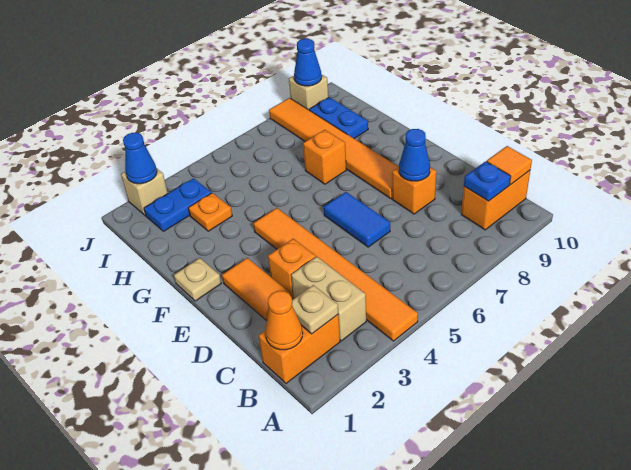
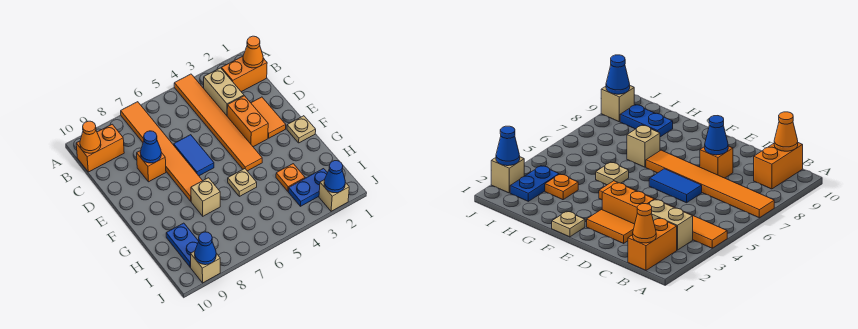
tan plate B2 level 2 -> tan plate G5 level 1
blue plate B9 level 2 -> none
orange tile B10 level 2 -> orange cone B10 level 2
orange brick D3 level 1 -> orange brick D3:E3 level 1
orange tile E8:J8 level 1 -> orange tile A7:F7 level 1
orange brick G7 level 1 -> tan brick G7 level 1

